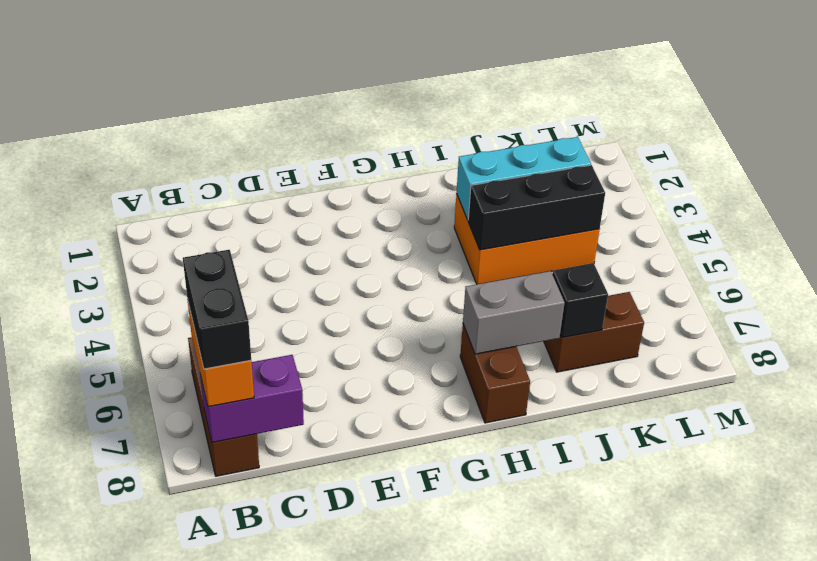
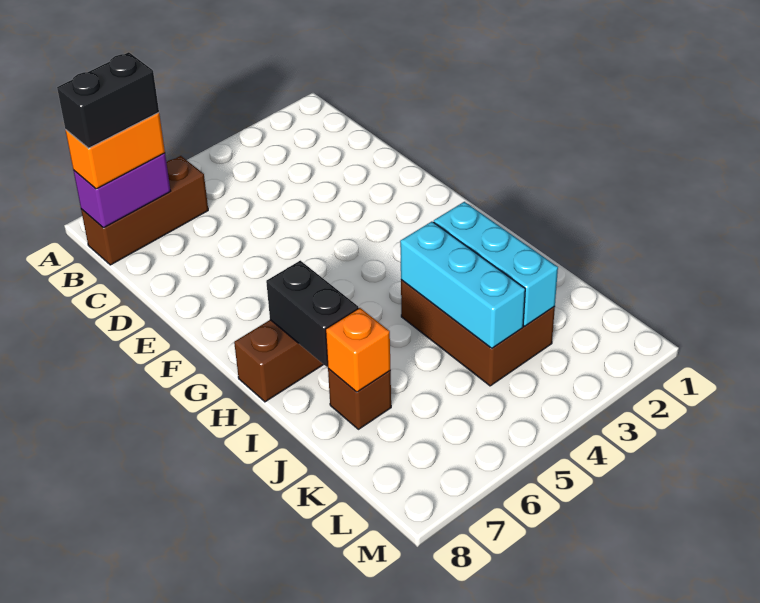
purple brick B8:C8 level 2 -> purple brick B7:B8 level 2
grey brick H7:I7 level 2 -> black brick H7:I7 level 2
orange brick I3:K4 level 1 -> brown brick I3:K4 level 1
black brick I4:K4 level 2 -> cyan brick I4:K4 level 2
brown brick J7:K7 level 1 -> brown brick J7 level 1
black brick J7 level 2 -> orange brick J7 level 2

